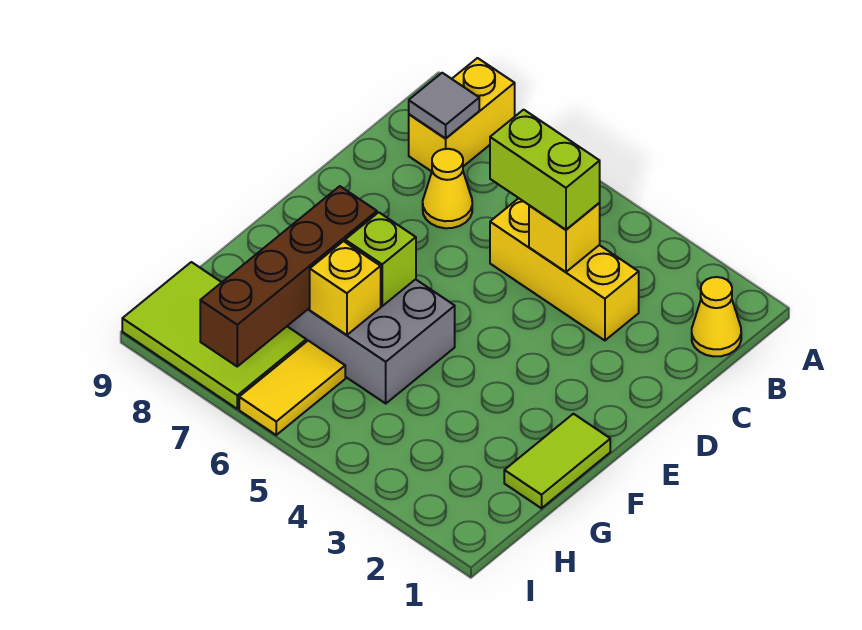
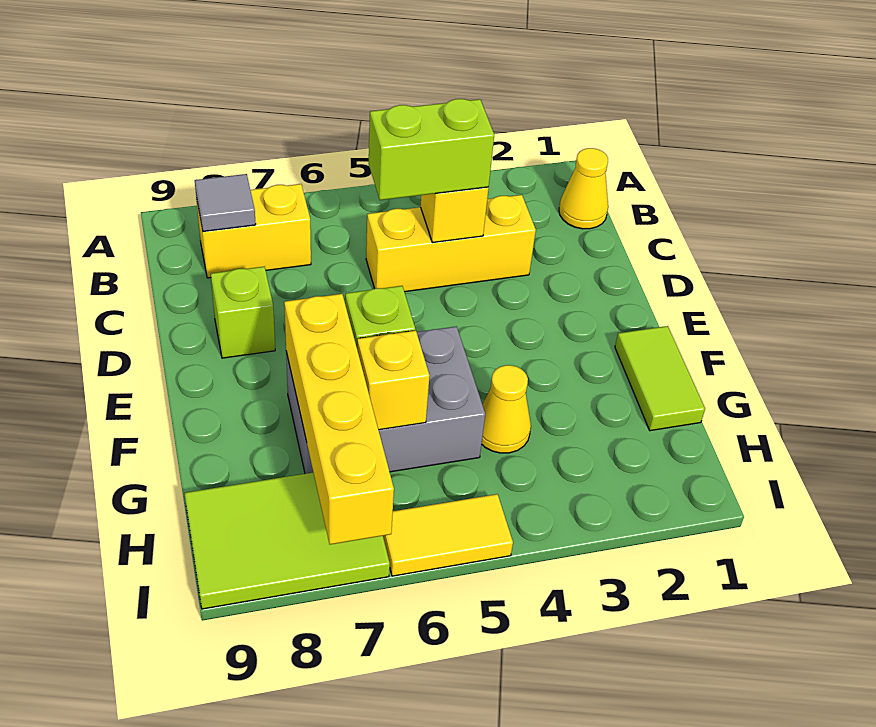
yellow brick A8:B8 level 1 -> yellow brick B7:B8 level 1
yellow cone C7 level 1 -> yellow cone G4 level 1
none -> lime brick D8 level 1
brown brick F7:I7 level 2 -> yellow brick F7:I7 level 2
yellow tile H6:I6 level 1 -> yellow tile I5:I6 level 1

